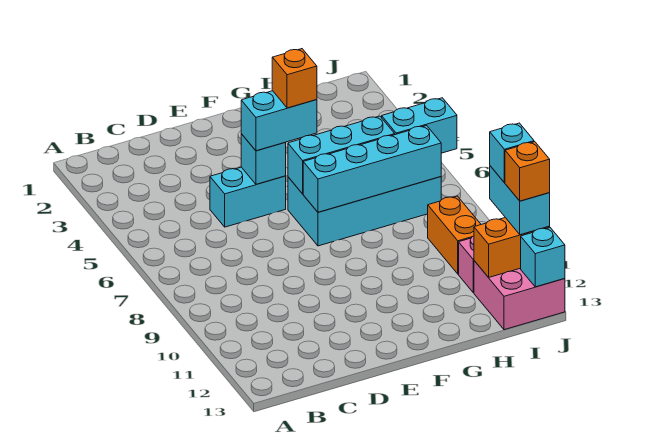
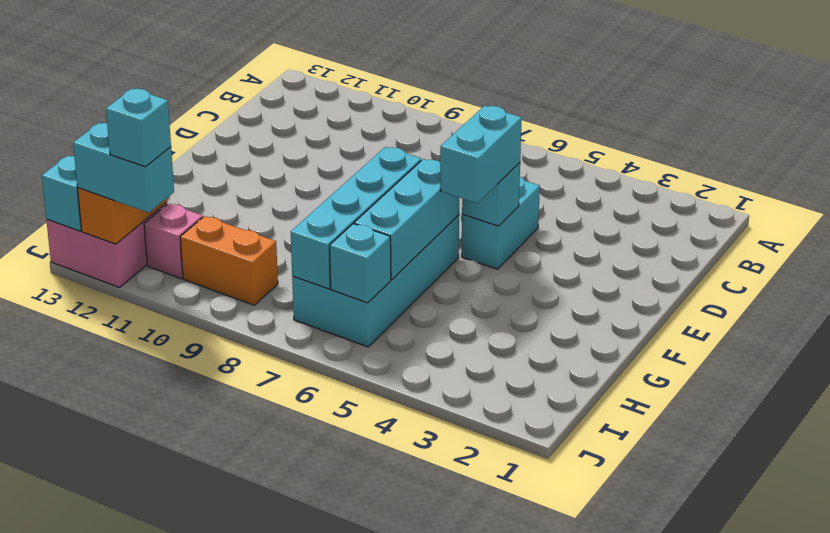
orange brick F5 level 4 -> none
cyan brick I6:J6 level 2 -> cyan brick I6 level 2
orange brick J12 level 4 -> none

